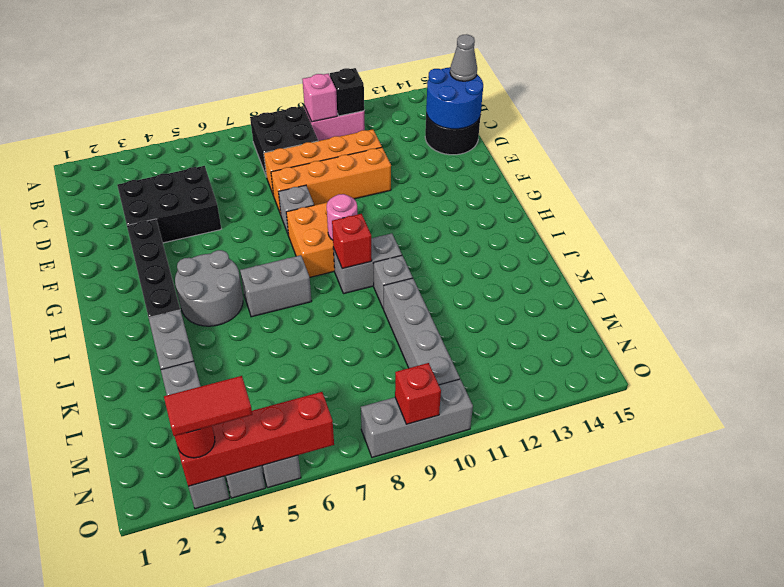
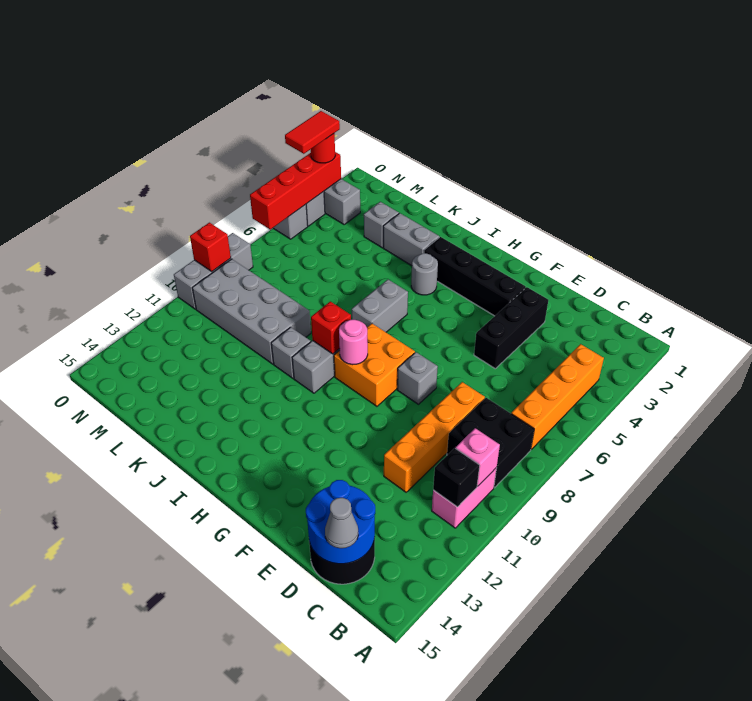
black brick D3:E5 level 1 -> black brick E3:E5 level 1
orange brick E8:E11 level 1 -> orange brick B4:B7 level 1
grey round brick H4:I5 level 1 -> grey round brick I4 level 1
grey brick K10:N10 level 1 -> grey brick K9:N10 level 1

